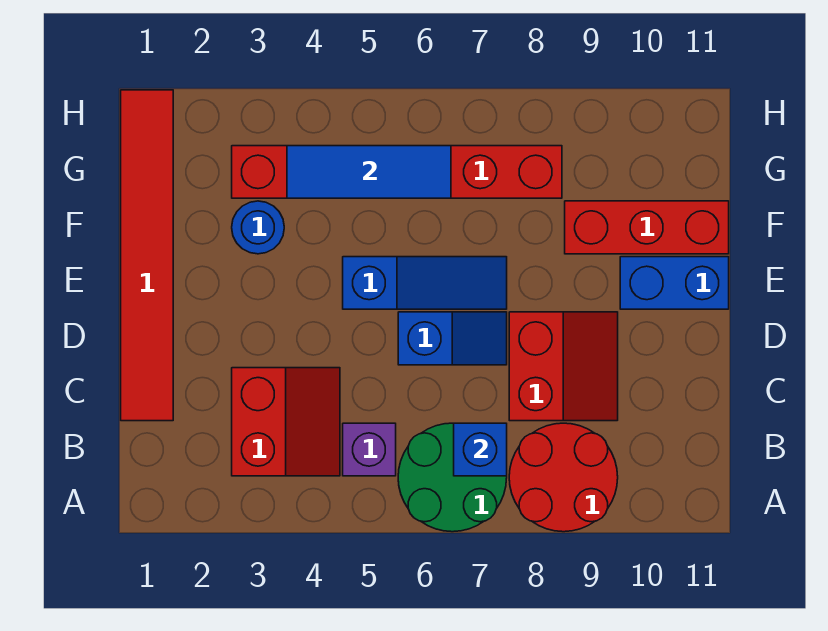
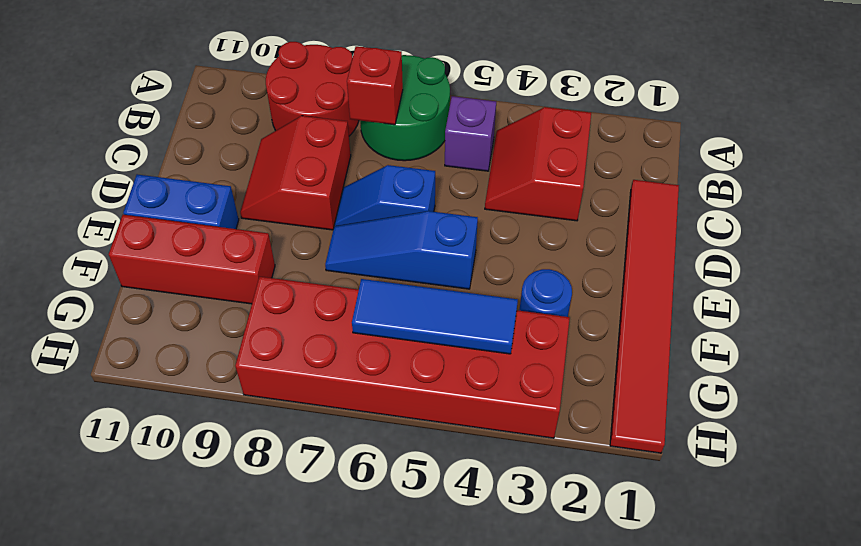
blue brick B7 level 2 -> red brick B7 level 2
red brick G3:G8 level 1 -> red brick G3:H8 level 1

